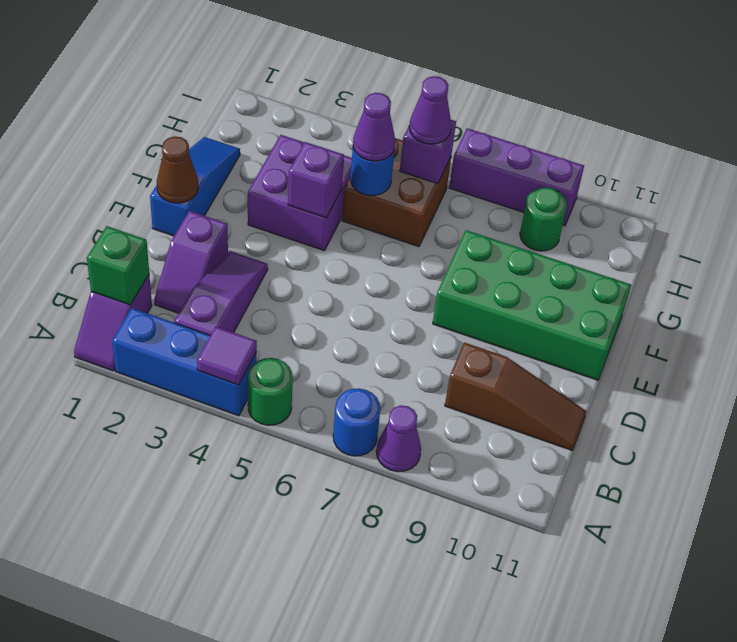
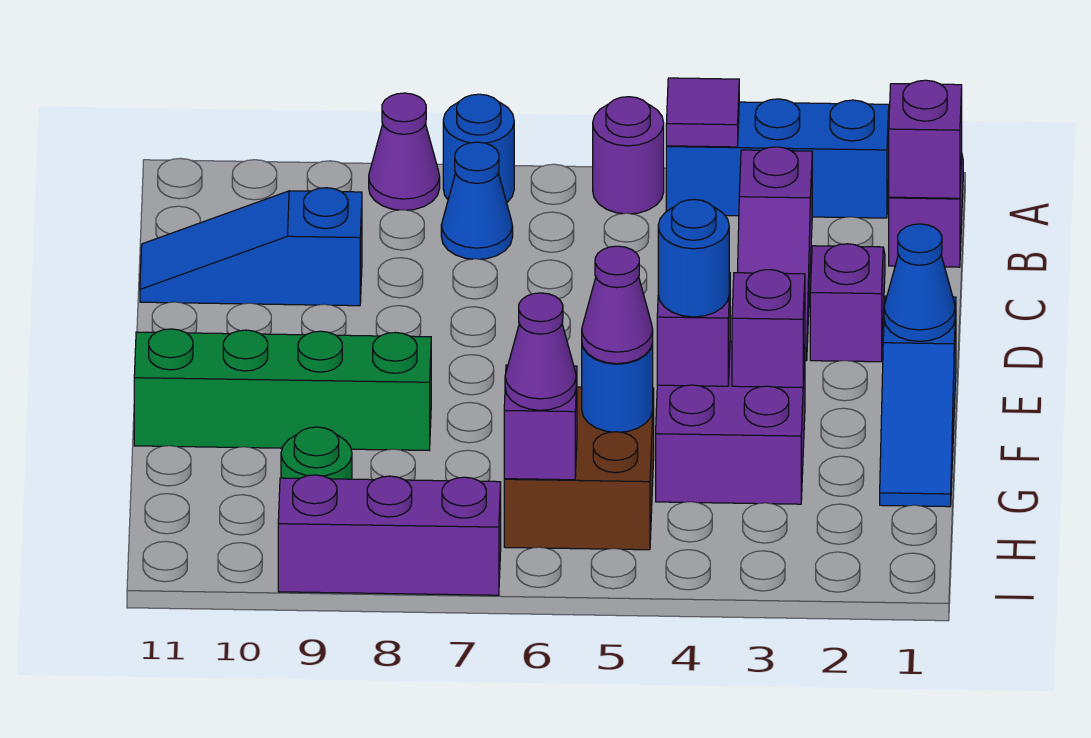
green round brick A5 level 1 -> purple round brick A5 level 1
green brick B1 level 2 -> purple brick B1 level 2
none -> blue cone B7 level 1
brown slope C9:C11 level 1 top 9 -> blue slope C9:C11 level 1 top 9
brown cone E1 level 2 -> blue cone E1 level 2
green brick E8:F11 level 1 -> green brick F8:F11 level 1
none -> purple brick F3 level 2
none -> blue round brick F4 level 3

